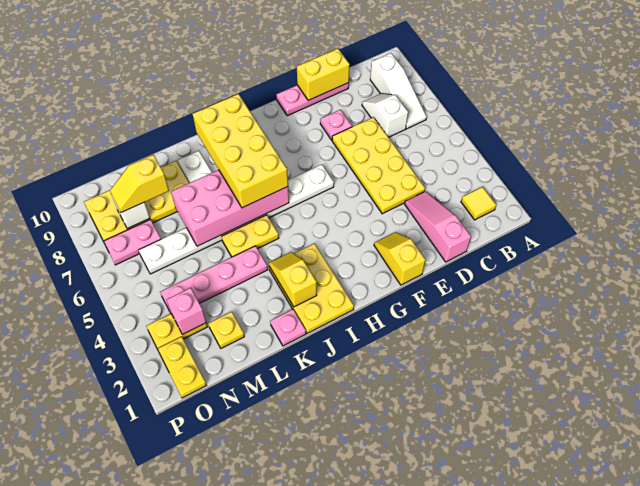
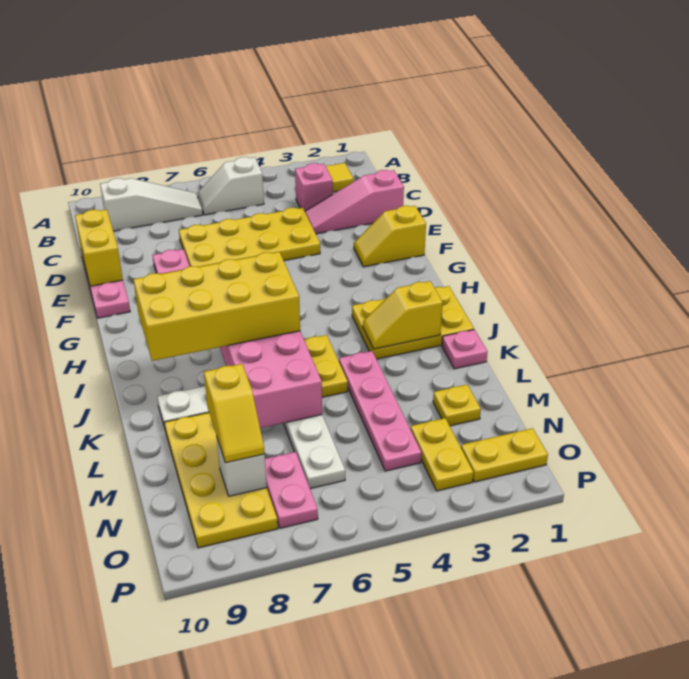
white slope C7:C8 level 1 top 7 -> white slope B5:B6 level 1 top 5
pink brick N3 level 2 -> pink brick C3 level 1

